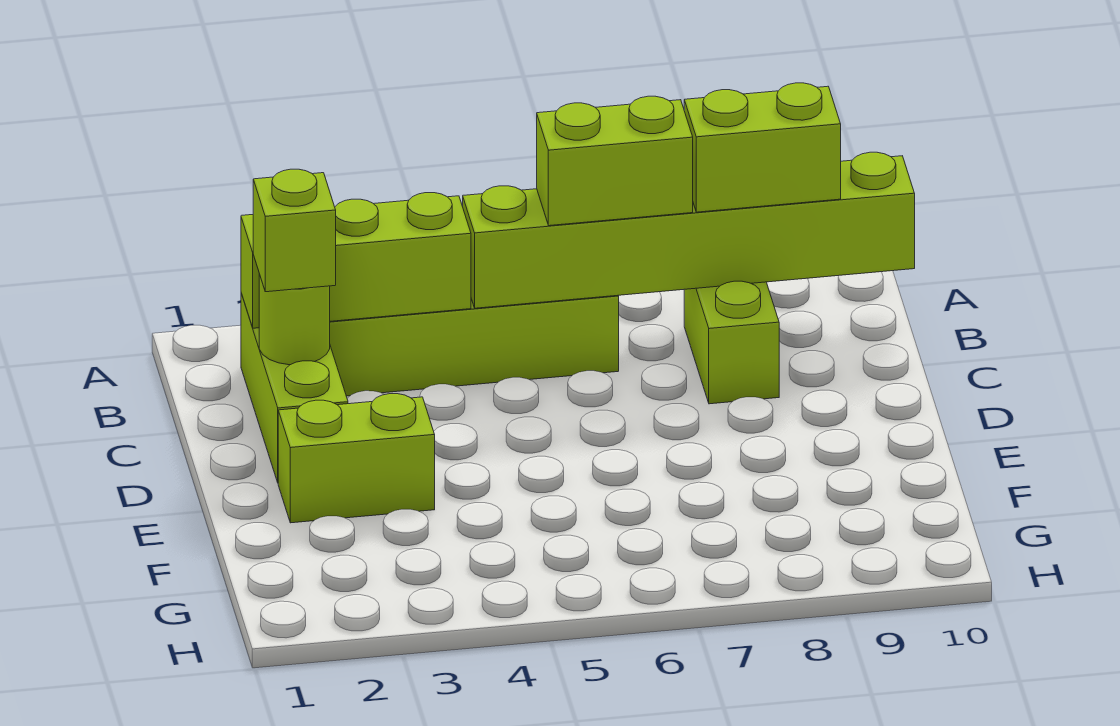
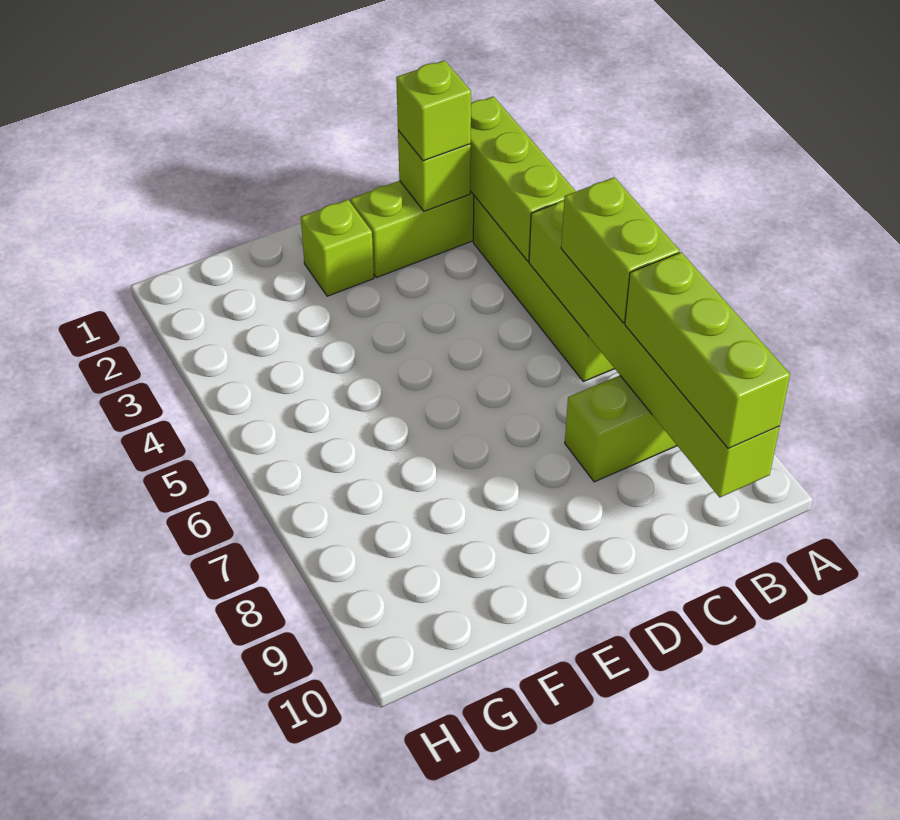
lime brick B8:B9 level 3 -> lime brick B8:B10 level 3
lime round brick C2 level 2 -> lime brick C2 level 2
lime brick E2:E3 level 1 -> lime brick E2 level 1

